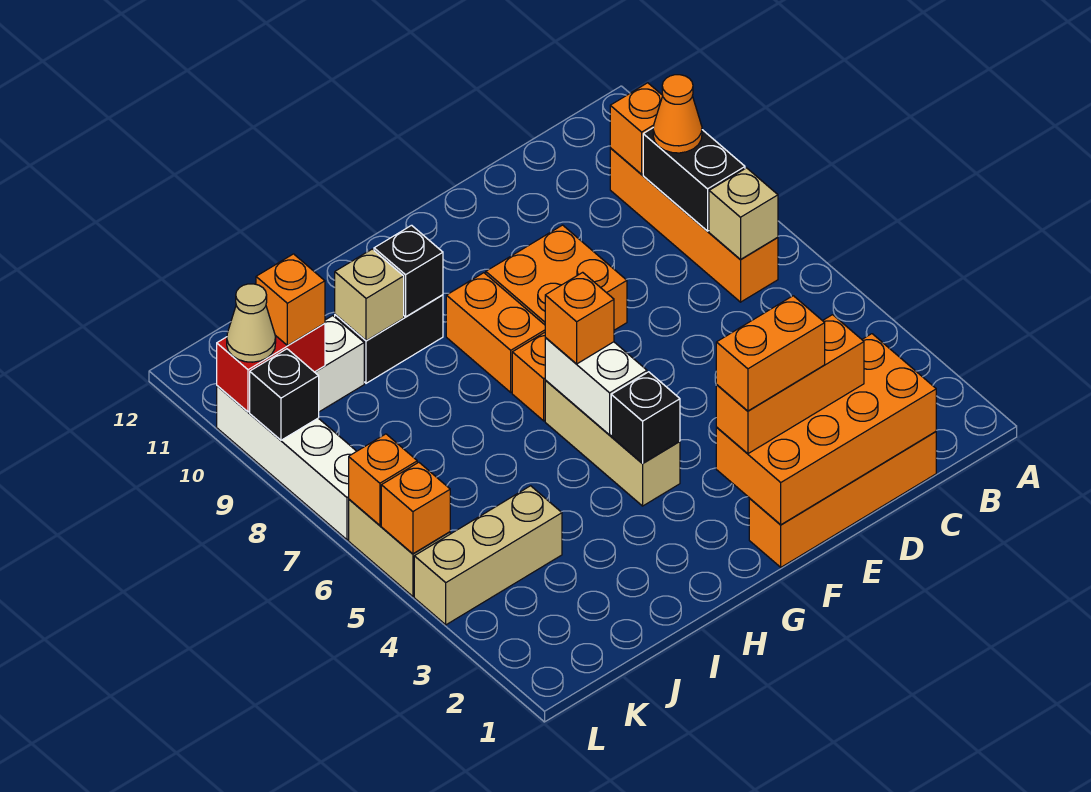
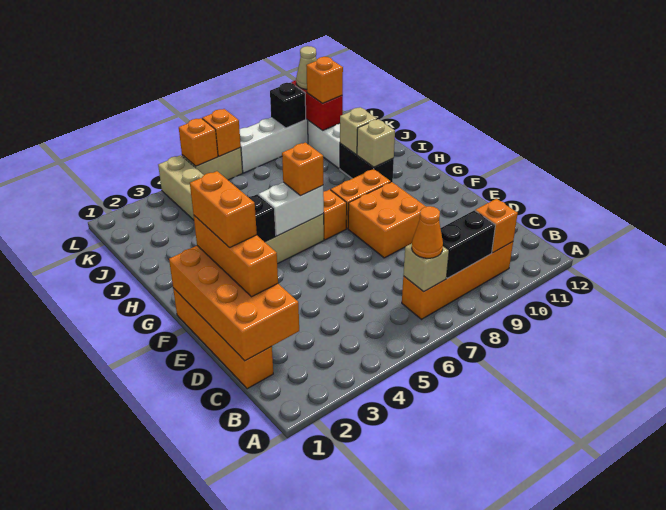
orange cone B9 level 3 -> orange cone B7 level 3
black brick H10 level 2 -> tan brick H10 level 2

